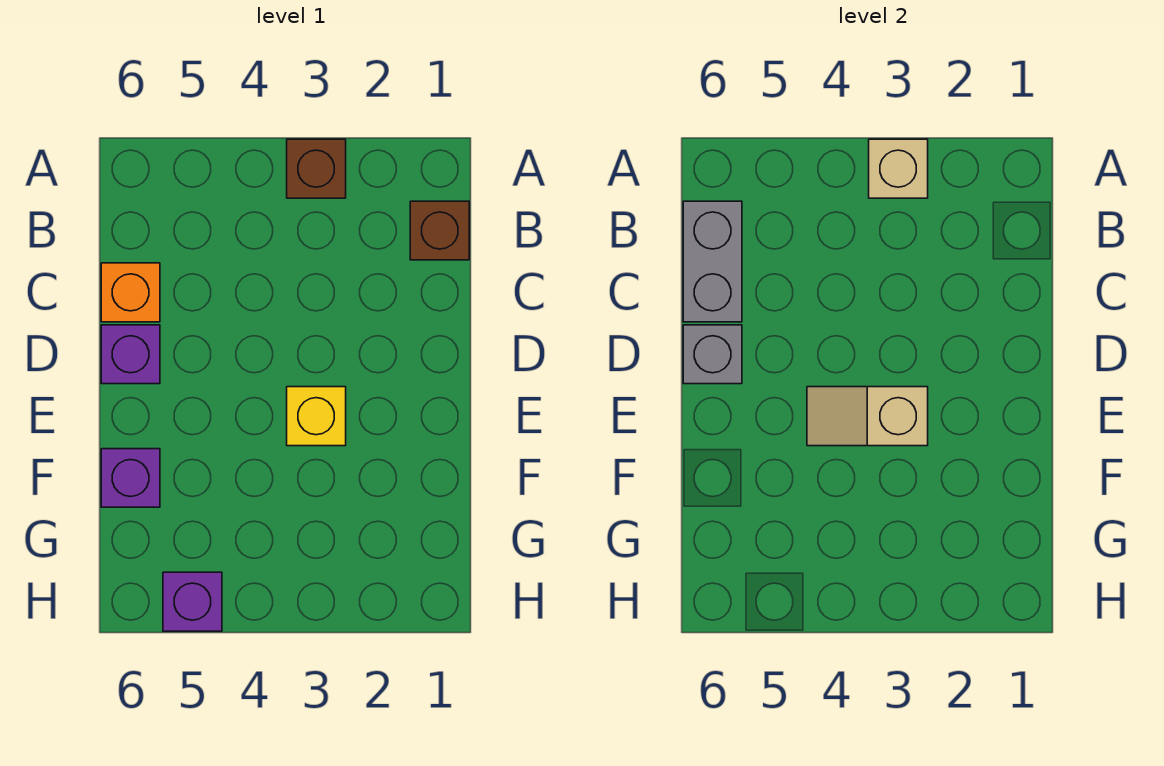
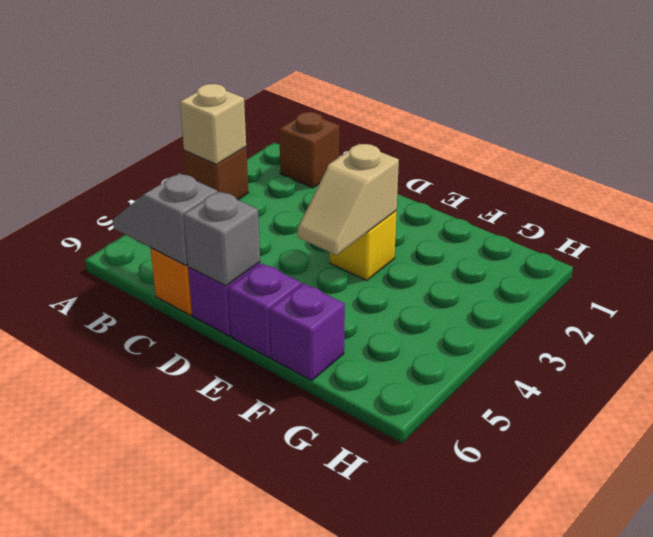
grey brick B6:C6 level 2 -> grey slope B6:C6 level 2 top C
purple brick H5 level 1 -> purple brick E6 level 1

